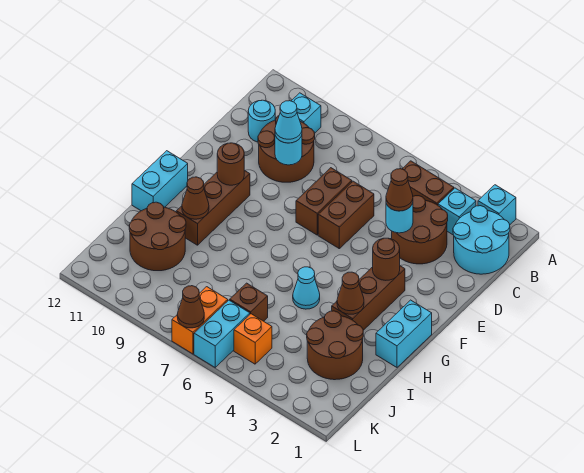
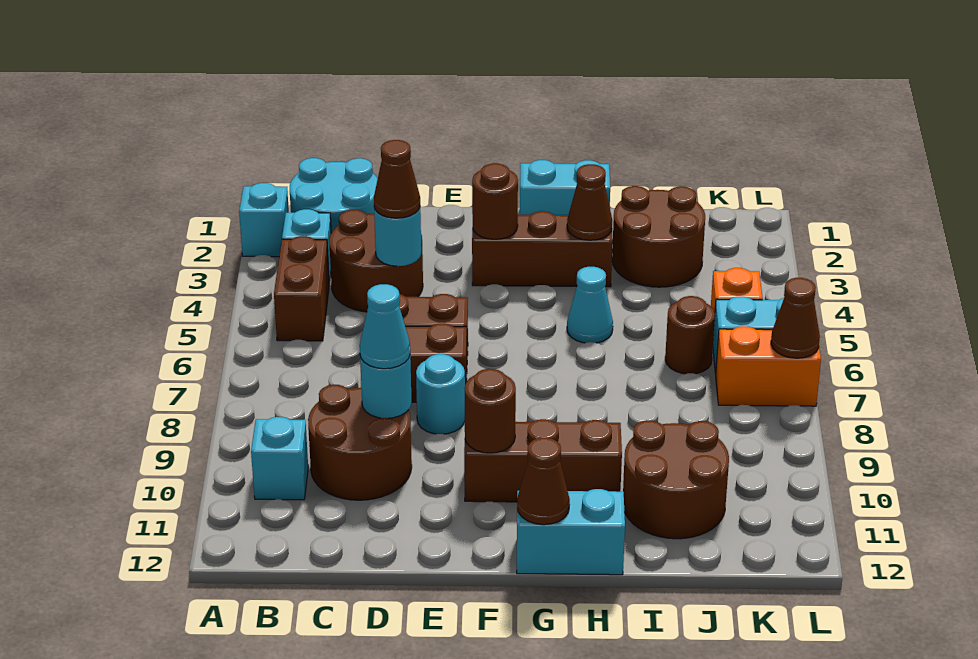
cyan round brick C11 level 1 -> cyan round brick E8 level 1
brown cone H10 level 2 -> brown cone G12 level 2
brown brick J6 level 1 -> brown round brick J6 level 1

